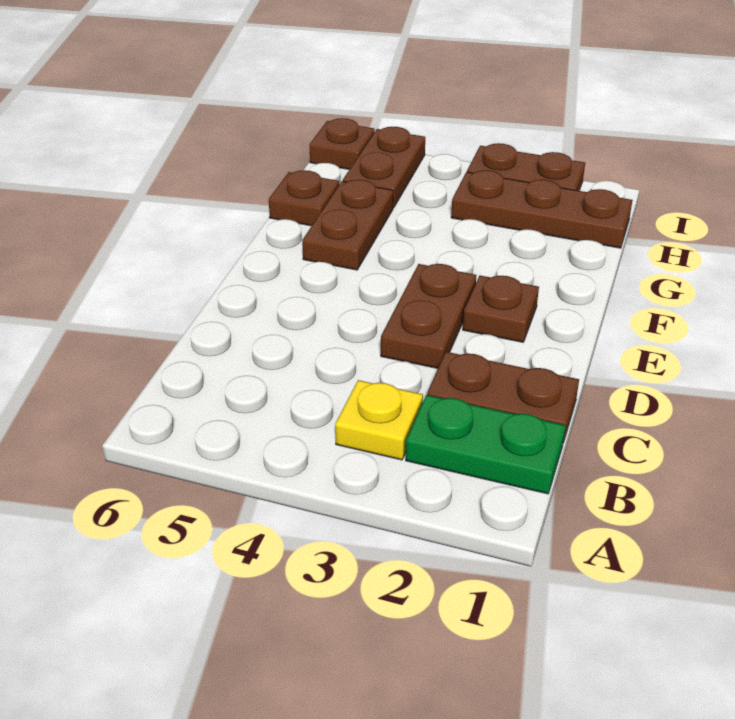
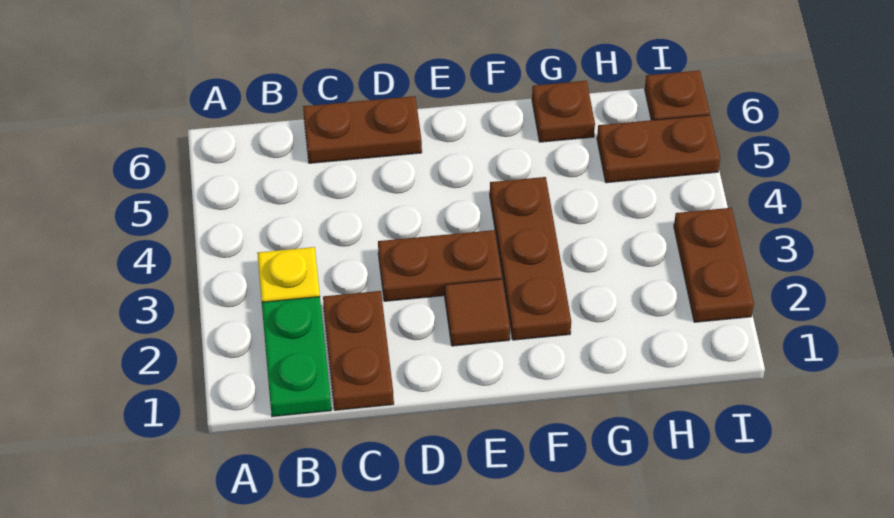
brown plate E2 level 1 -> brown tile E2 level 1
brown plate F5:G5 level 1 -> brown plate C6:D6 level 1
brown plate H1:H3 level 1 -> brown plate F2:F4 level 1

